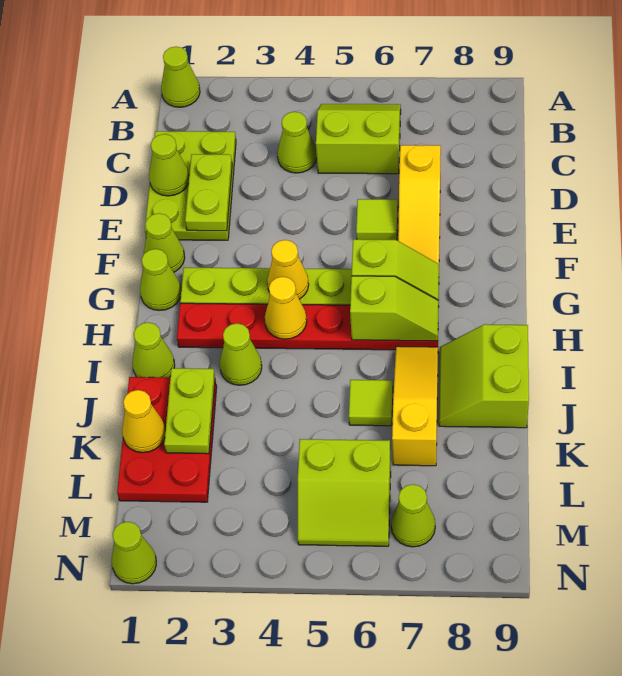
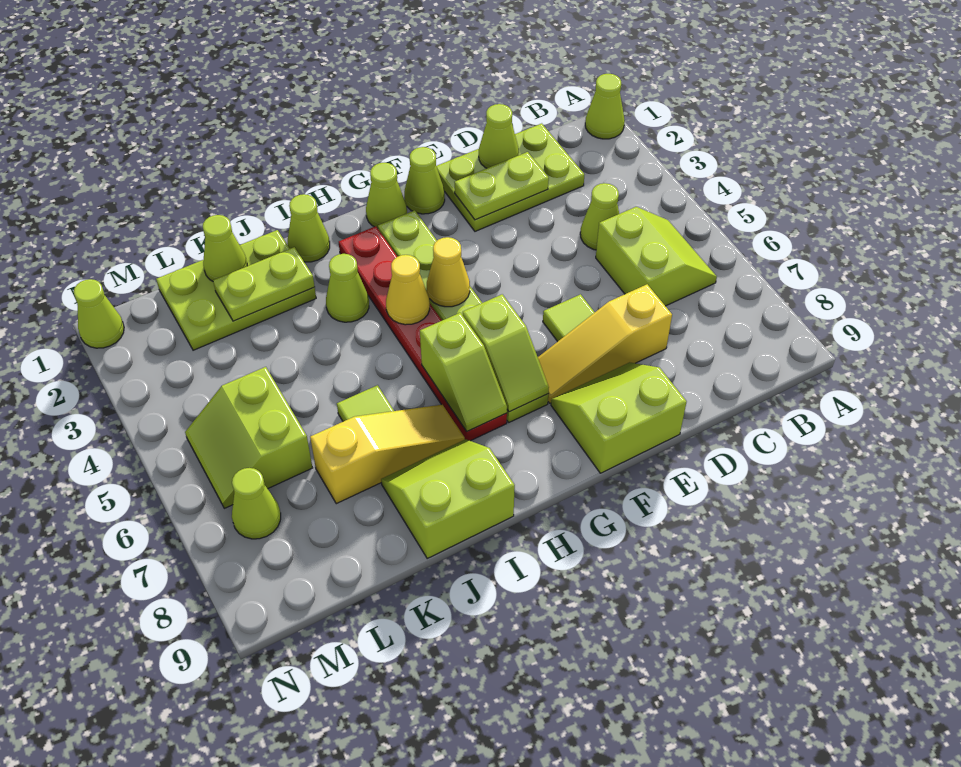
none -> lime slope E8:F9 level 1 top 9
red plate J1:L2 level 1 -> lime plate J1:L2 level 1
yellow cone K1 level 2 -> lime cone K1 level 2

